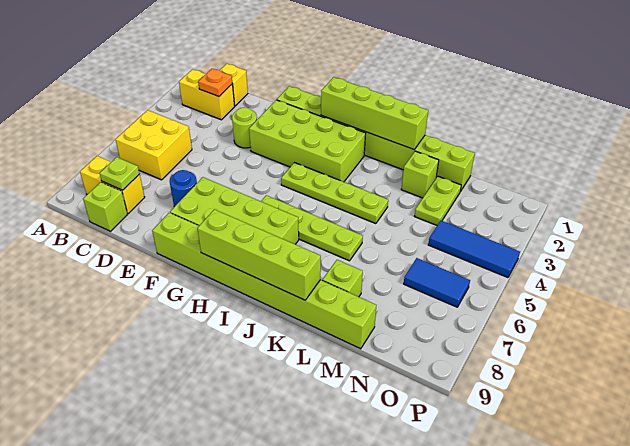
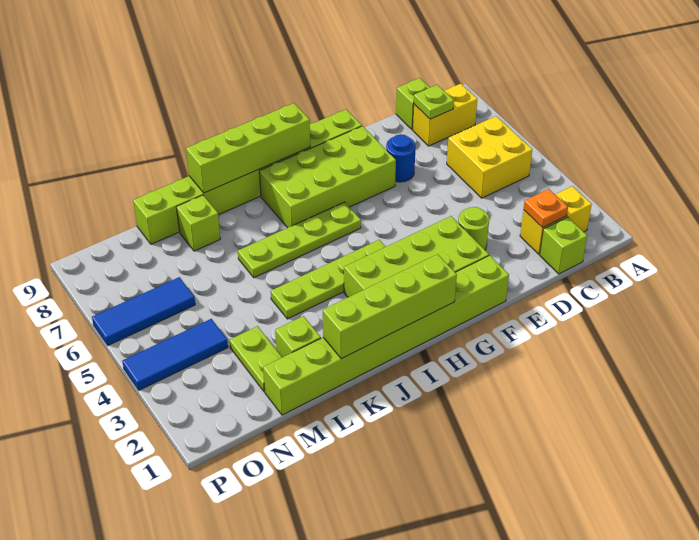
yellow brick C1 level 1 -> lime brick C1 level 1
blue tile N6:O6 level 1 -> blue tile N6:P6 level 1

